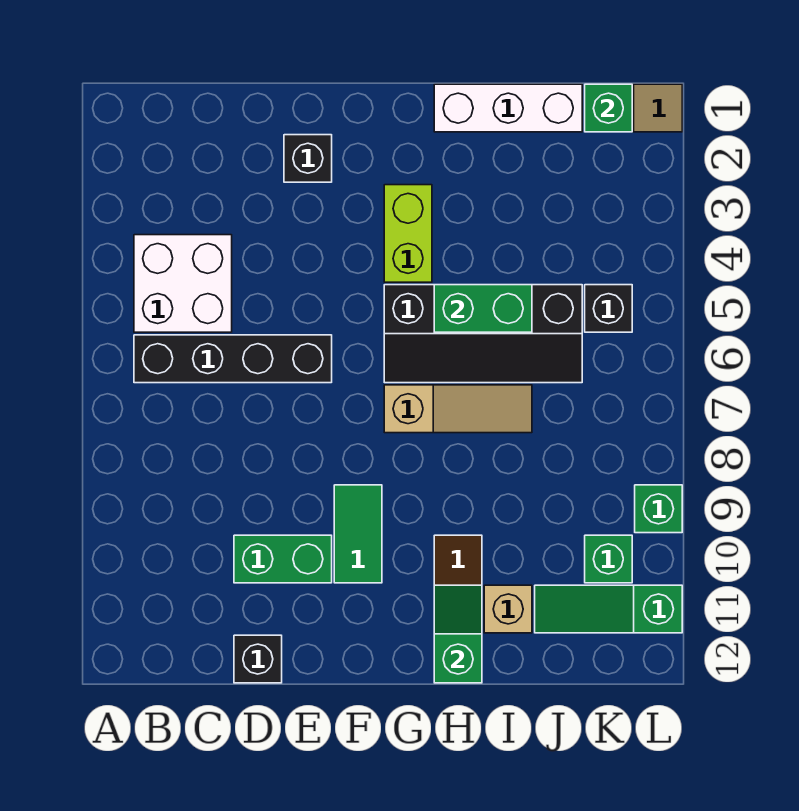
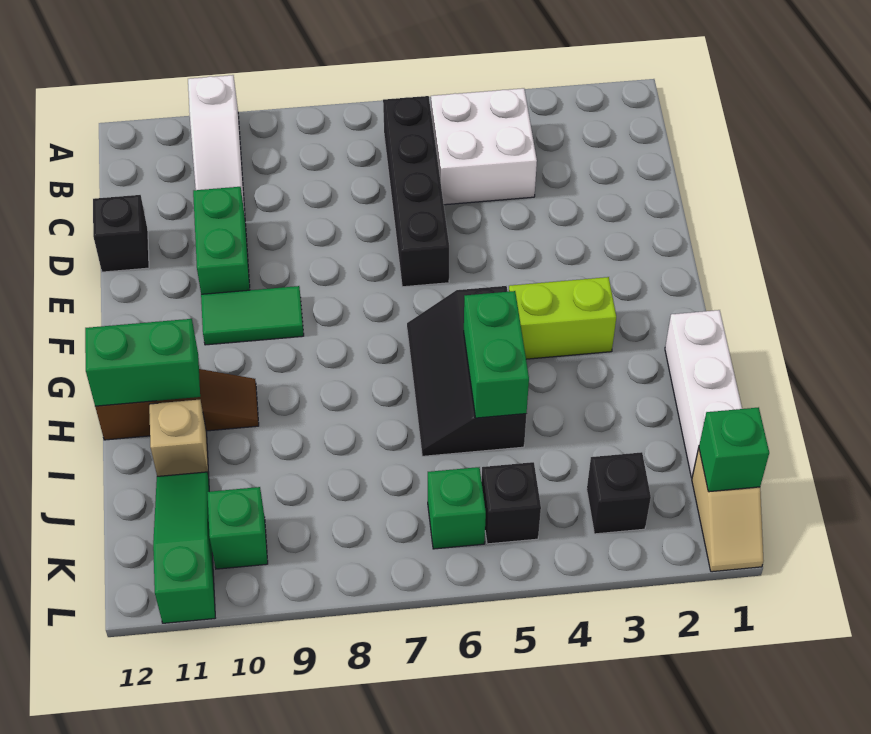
none -> white slope A10:C10 level 1 top A
black brick E2 level 1 -> black brick K3 level 1
black slope G5:J6 level 1 top 5 -> black slope G5:I6 level 1 top 5
tan slope G7:I7 level 1 top G -> none
green slope H11:H12 level 2 top 12 -> green brick H11:H12 level 2
green brick L9 level 1 -> green brick K6 level 1

